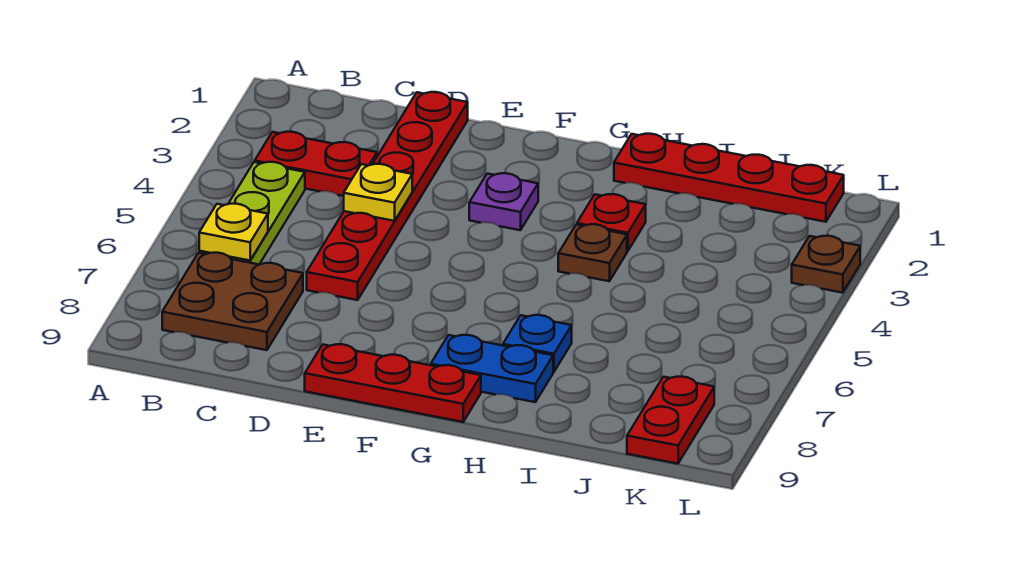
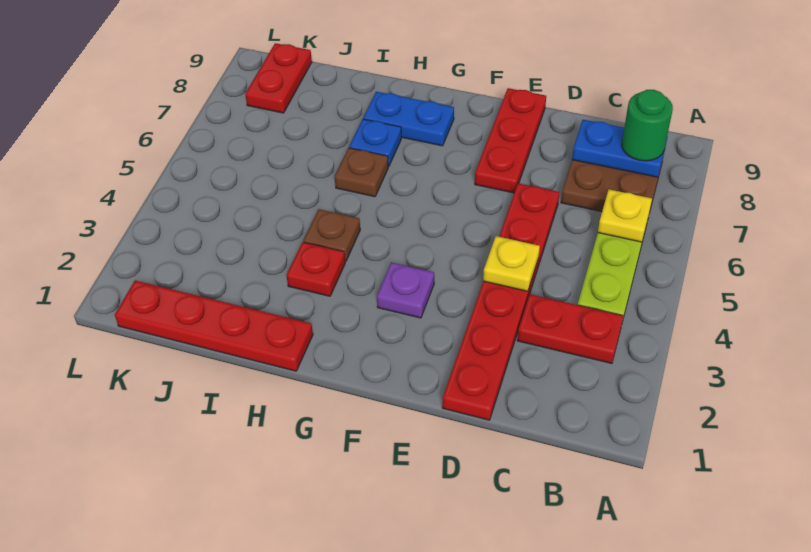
none -> blue plate B8:C8 level 2
none -> green round brick B8 level 3
red plate E9:G9 level 1 -> red plate E7:E9 level 1
brown plate L3 level 1 -> brown plate H6 level 1

